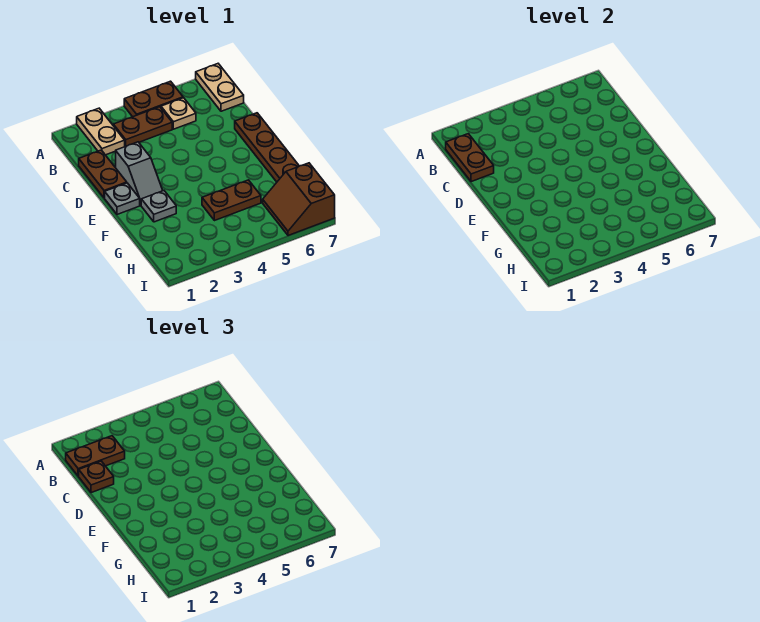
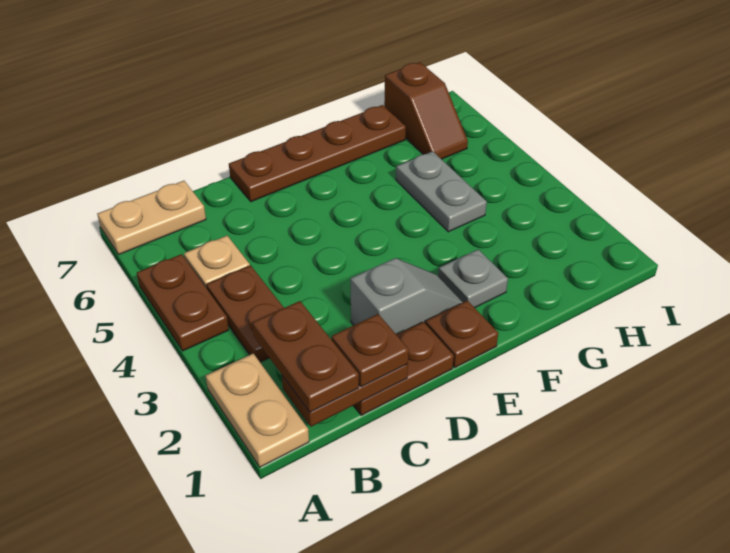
tan plate A2:B2 level 1 -> tan plate A1:A2 level 1
grey plate E1 level 1 -> brown plate E1 level 1
brown plate G4:G5 level 1 -> grey plate G4:G5 level 1
brown slope H6:I7 level 1 top 7 -> brown slope H6:H7 level 1 top 7

